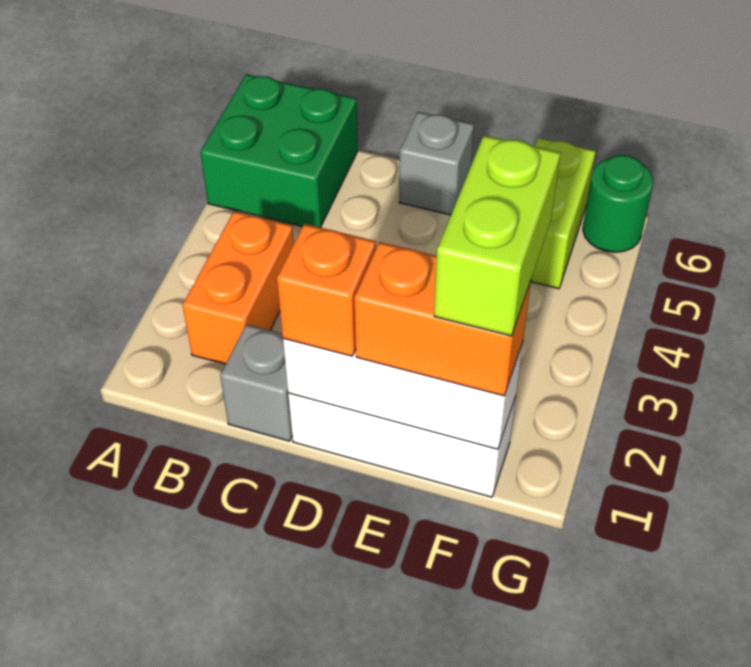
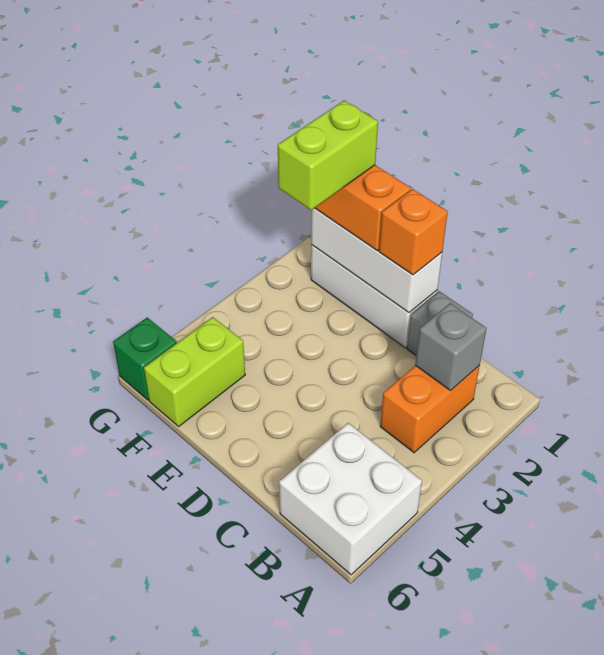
green brick A5:B6 level 1 -> white brick A5:B6 level 1
grey brick D6 level 1 -> grey brick B2 level 2
green round brick G6 level 1 -> green brick G6 level 1

